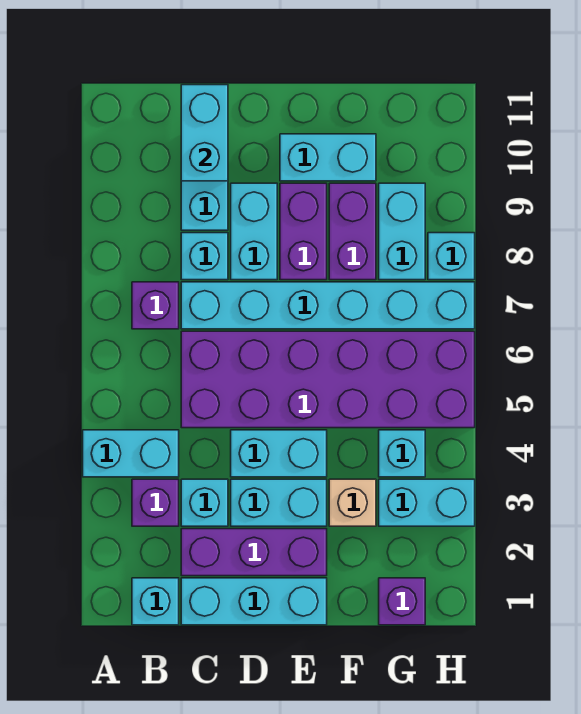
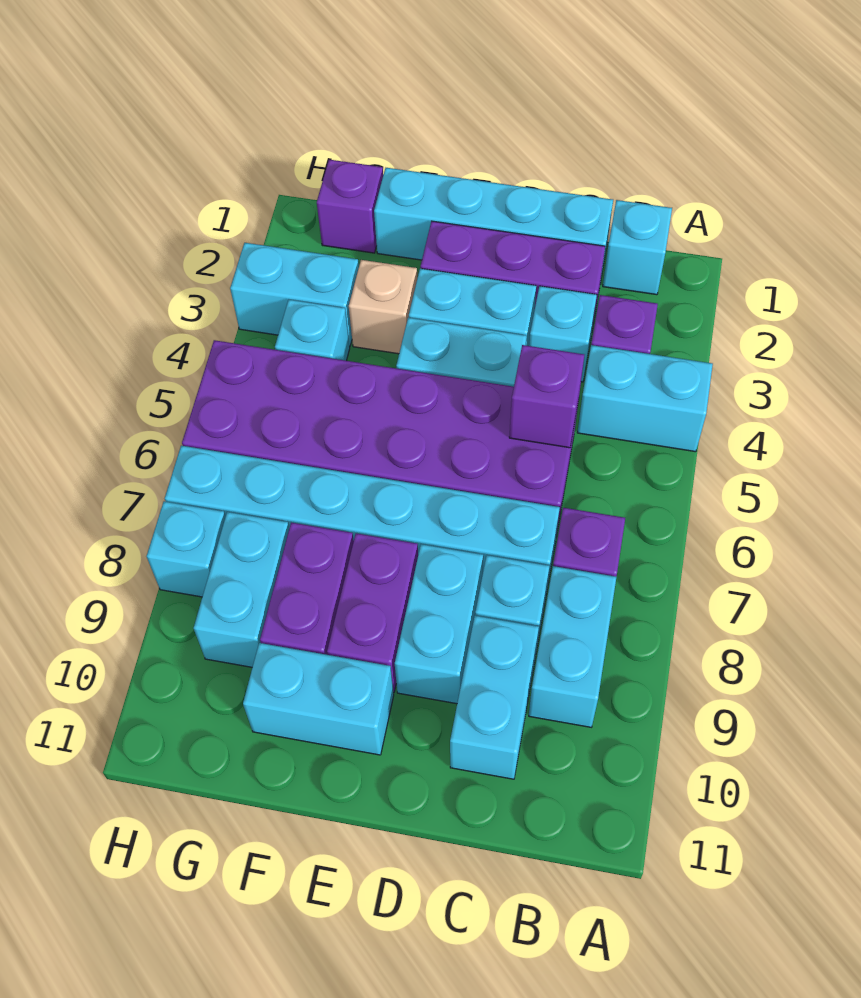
cyan brick C1:E1 level 1 -> cyan brick C1:F1 level 1
none -> purple brick C5 level 2
cyan brick C10:C11 level 2 -> cyan brick B8:B9 level 1

